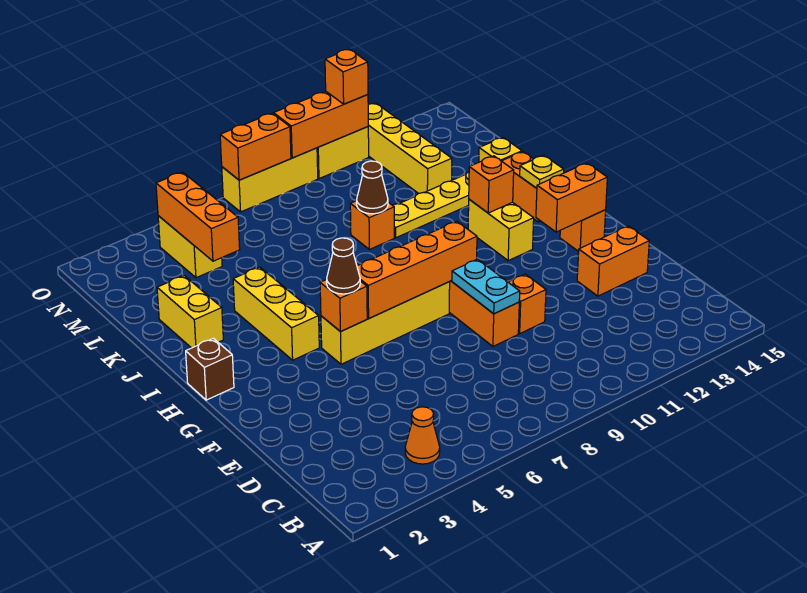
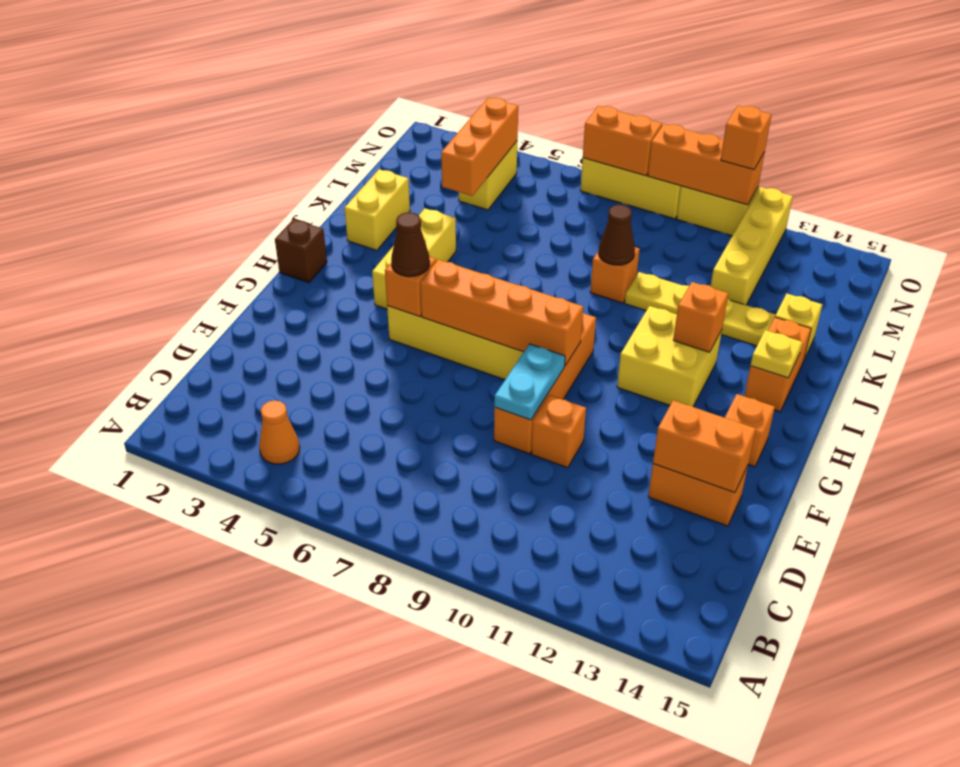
orange brick G13:G14 level 2 -> orange brick E13:E14 level 2
yellow brick H12:I12 level 1 -> yellow brick H11:I12 level 1

